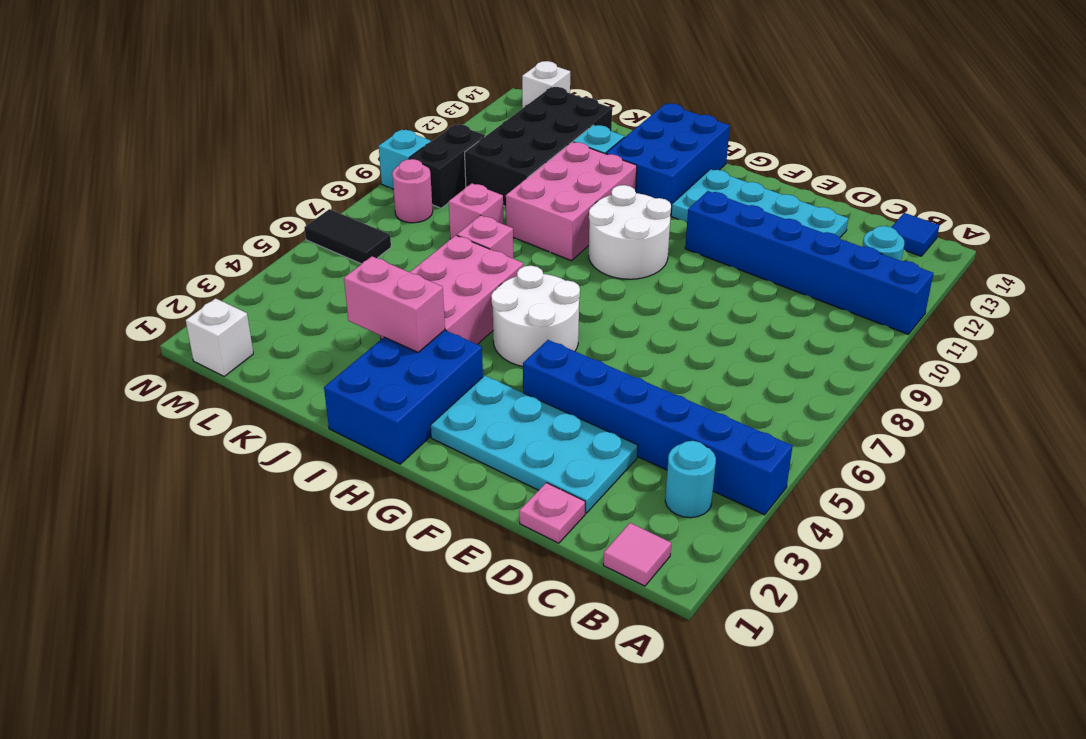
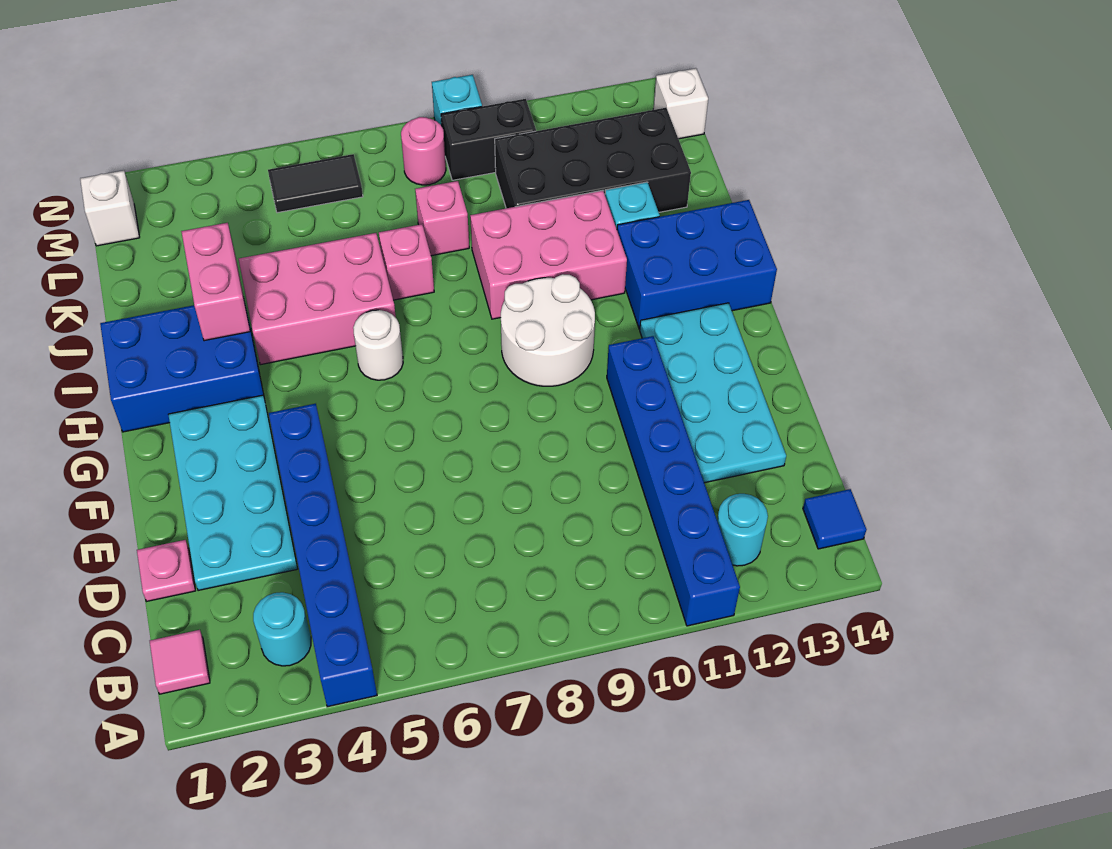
white round brick G5:H6 level 1 -> white round brick H6 level 1
black tile M6:N6 level 1 -> black tile M5:M6 level 1

